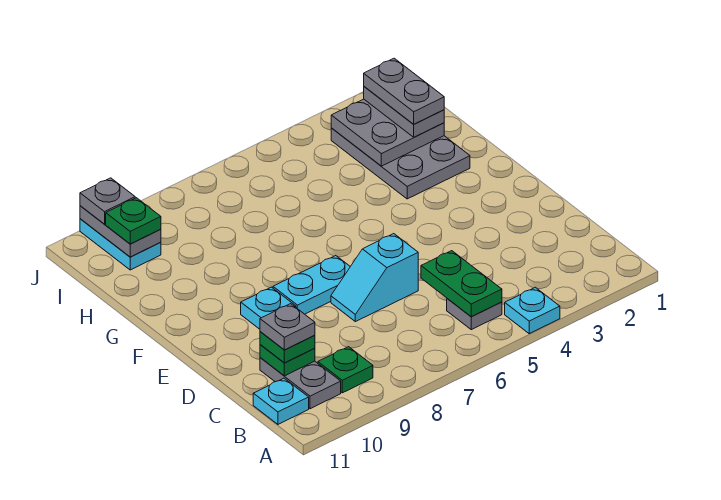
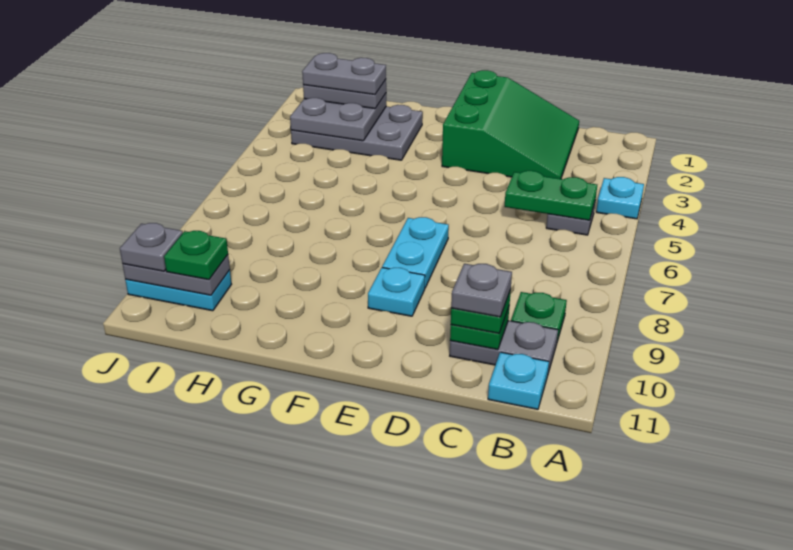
none -> green slope C1:E3 level 1 top E
cyan slope D6:D7 level 1 top 6 -> none

